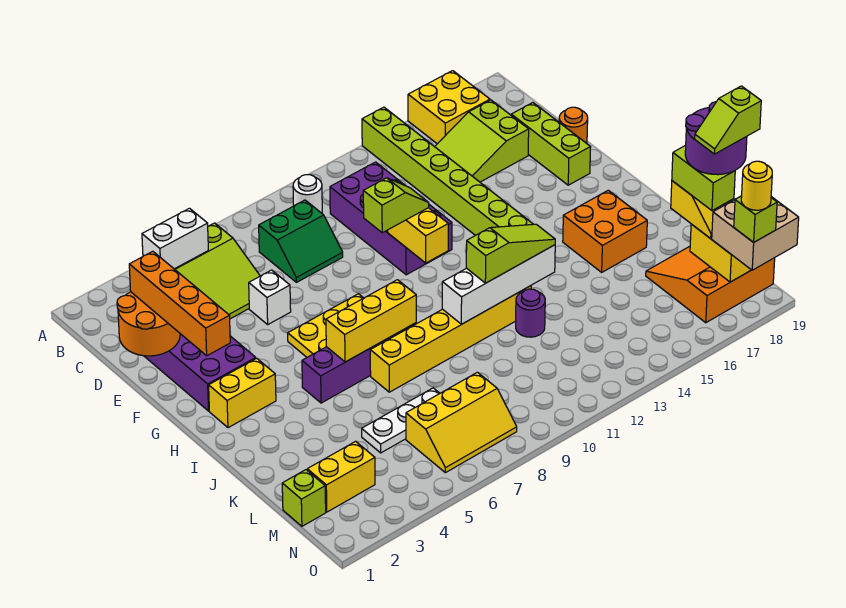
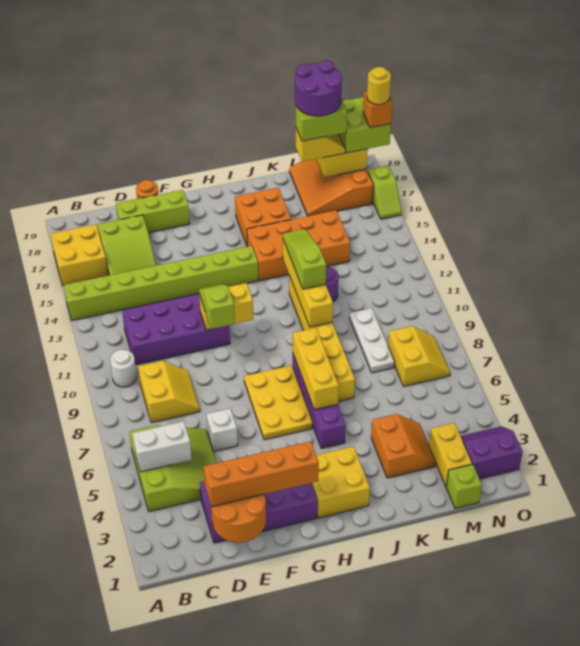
white brick B4:B5 level 2 -> white brick B5:C5 level 2
green slope C8:D9 level 1 top C -> yellow slope C8:D9 level 1 top C
yellow brick H2:H3 level 1 -> yellow brick H2:I3 level 1
none -> orange brick I14:L15 level 1
white brick J10:J13 level 2 -> yellow brick J10:J13 level 2
none -> orange slope K3:L4 level 1 top K
white plate L5:L7 level 1 -> white plate L8:L10 level 1
yellow slope M6:N8 level 1 top M -> yellow slope M7:N8 level 1 top M
lime slope M18:M19 level 6 top 19 -> lime slope O16:O17 level 1 top 17
none -> purple slope N2:O3 level 1 top 2
tan brick N18:O19 level 3 -> lime brick N18:O19 level 3
lime brick O18 level 4 -> orange brick O18 level 4

